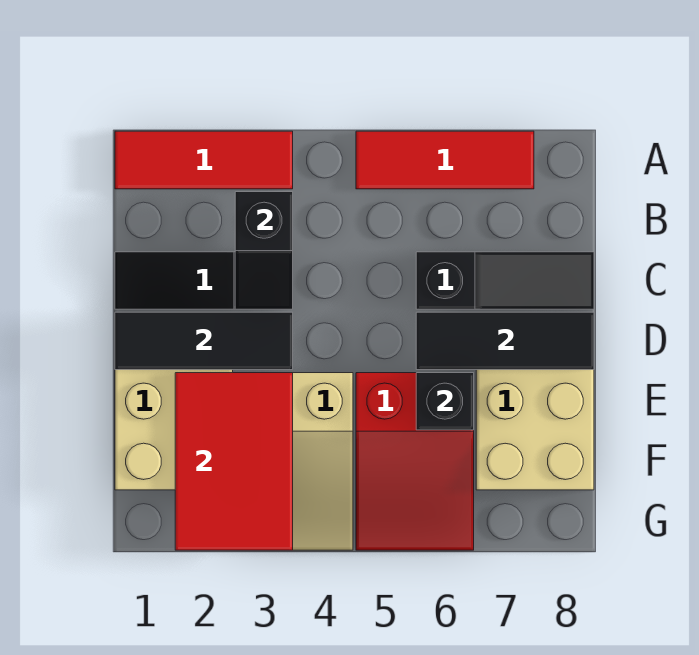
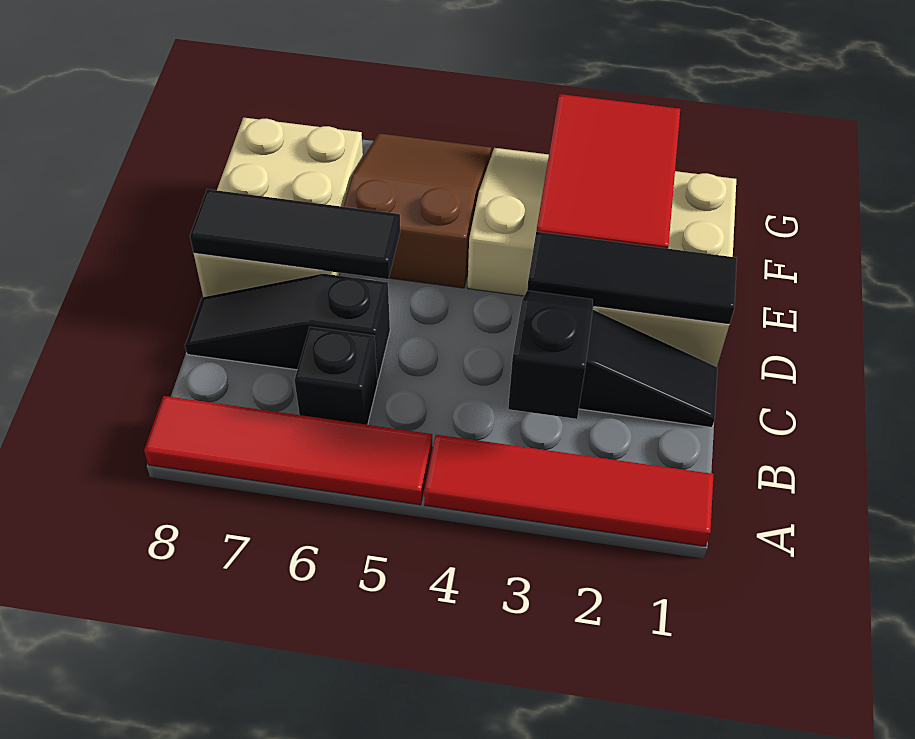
red tile A1:A3 level 1 -> red tile A1:A4 level 1
red tile A5:A7 level 1 -> red tile A5:A8 level 1
red slope E5:G6 level 1 top E -> brown slope E5:G6 level 1 top E
black brick E6 level 2 -> black brick B6 level 1

